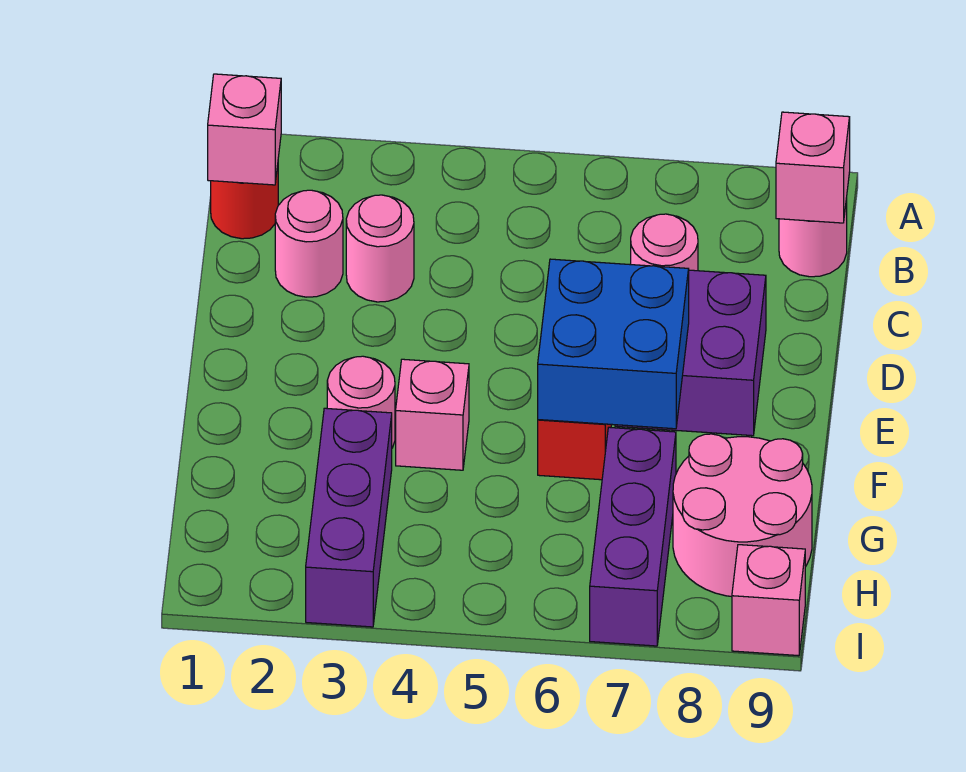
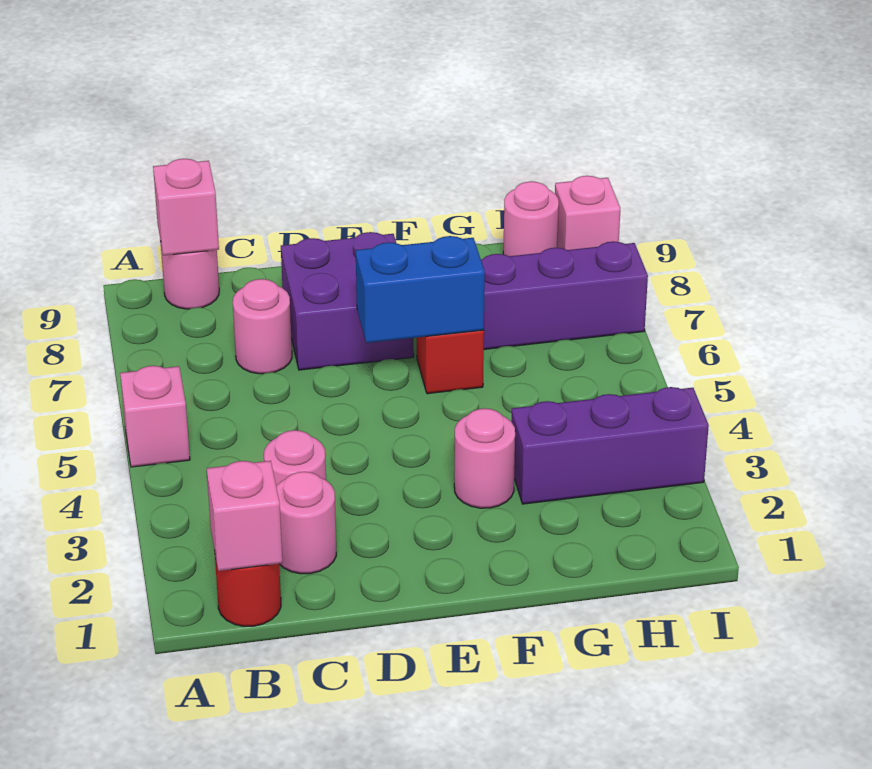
blue brick E6:F7 level 2 -> blue brick E6:F6 level 2
pink brick F4 level 1 -> pink brick A5 level 1
pink round brick G8:H9 level 1 -> pink round brick H9 level 1

